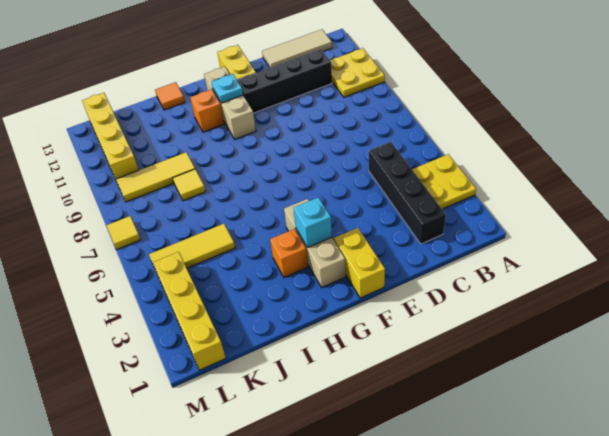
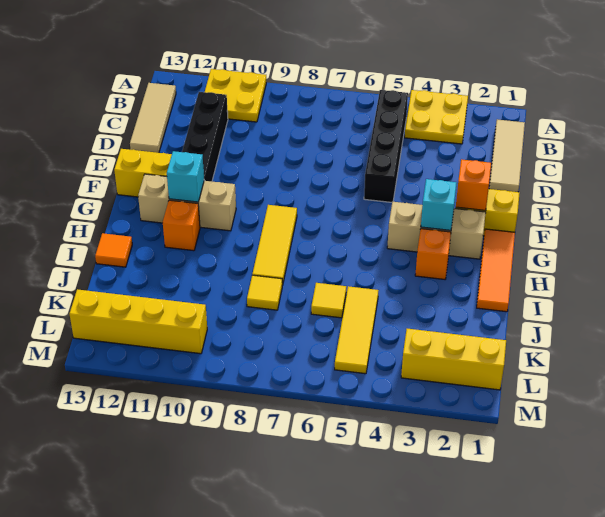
none -> tan tile B1:D1 level 1
black brick C2:C5 level 1 -> black brick B5:E5 level 1
none -> orange brick F2 level 2
none -> orange tile G1:I1 level 1
cyan plate G11 level 2 -> cyan brick G11 level 2
yellow tile J9:L9 level 1 -> yellow tile G8:I8 level 1
yellow brick L1:L4 level 1 -> yellow brick L1:L3 level 1
yellow tile M7 level 1 -> yellow tile J6 level 1

